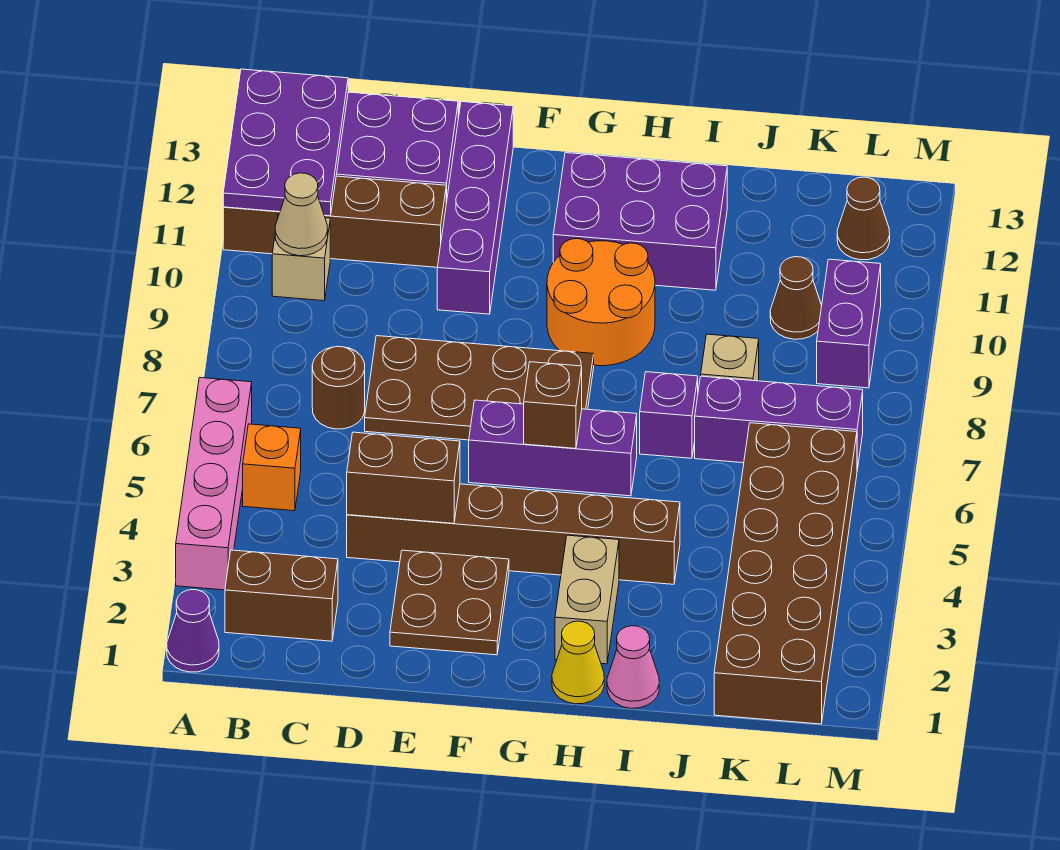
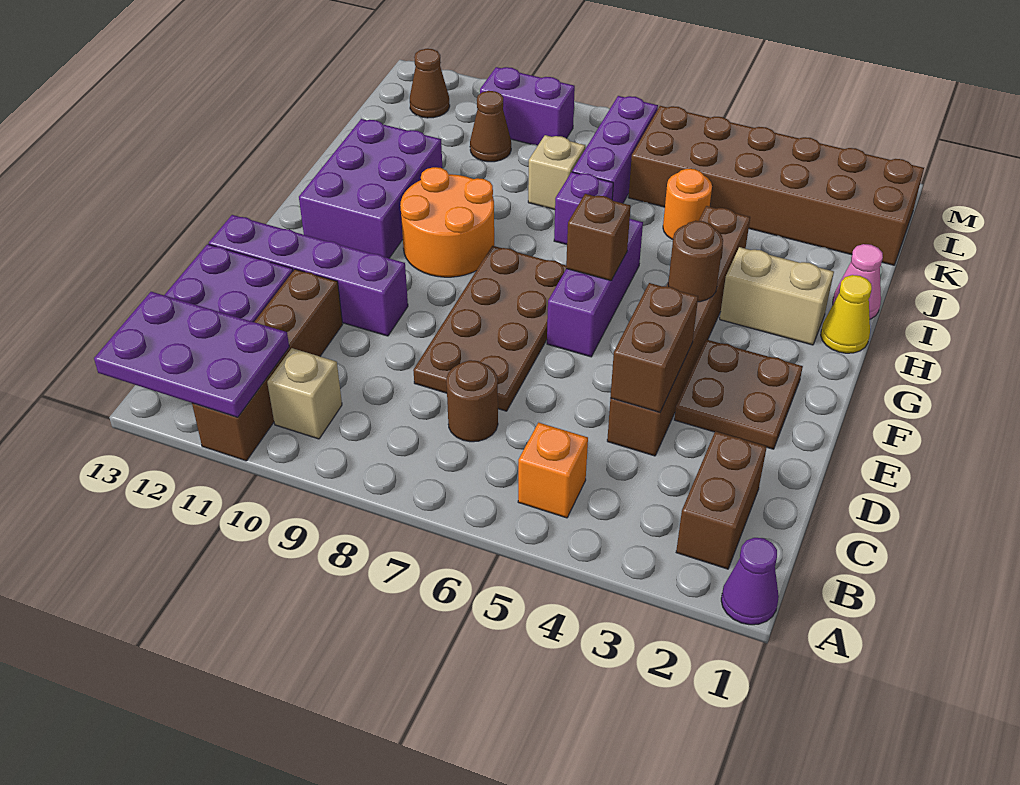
pink brick A3:A6 level 1 -> none
tan cone B10 level 2 -> none
none -> brown round brick G4 level 2
none -> orange round brick J5 level 1

